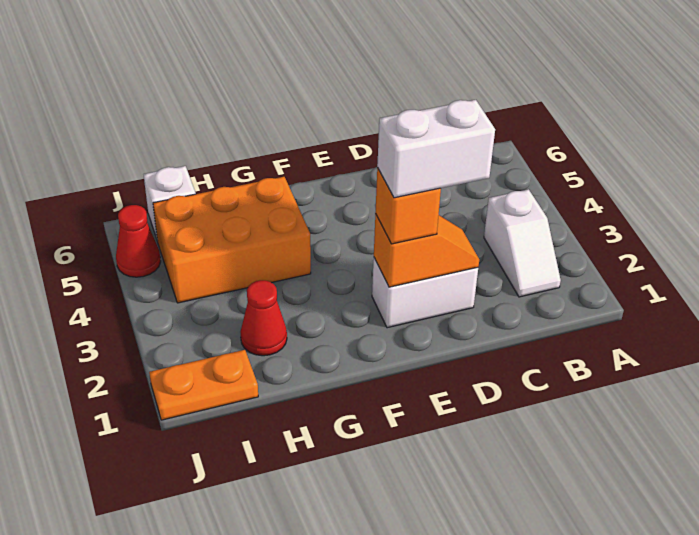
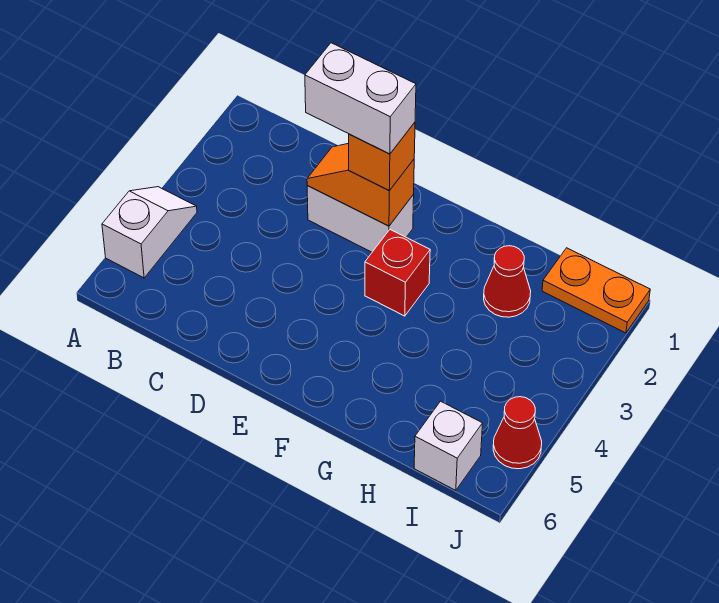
white slope B2:B3 level 1 top 3 -> white slope A4:A5 level 1 top 5
none -> red brick F3 level 1
orange brick G4:I5 level 1 -> none

